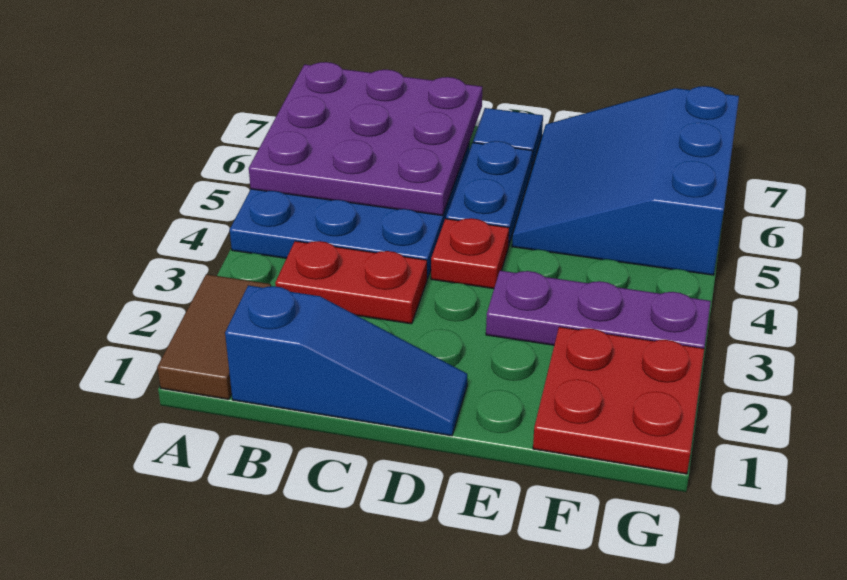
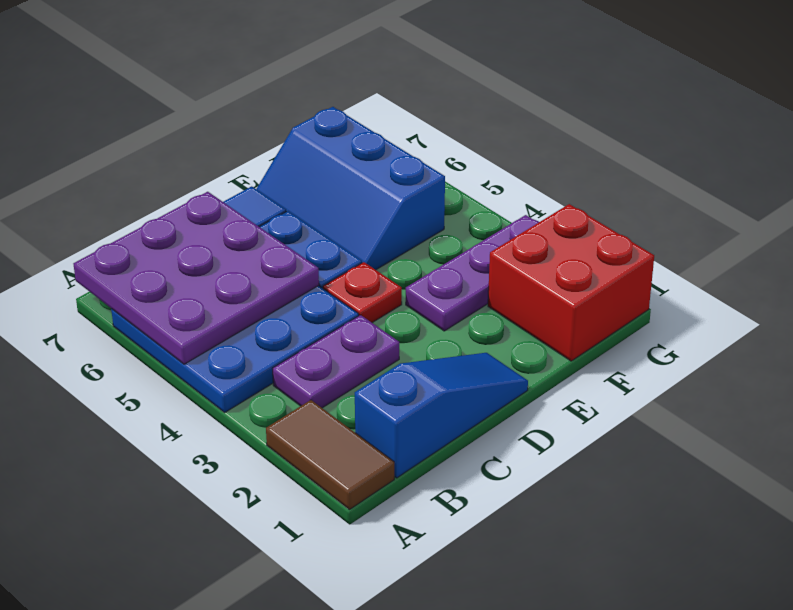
red plate B3:C3 level 1 -> purple plate B3:C3 level 1
blue slope E5:G7 level 1 top G -> blue slope E5:F7 level 1 top F
red plate F1:G2 level 1 -> red brick F1:G2 level 1

